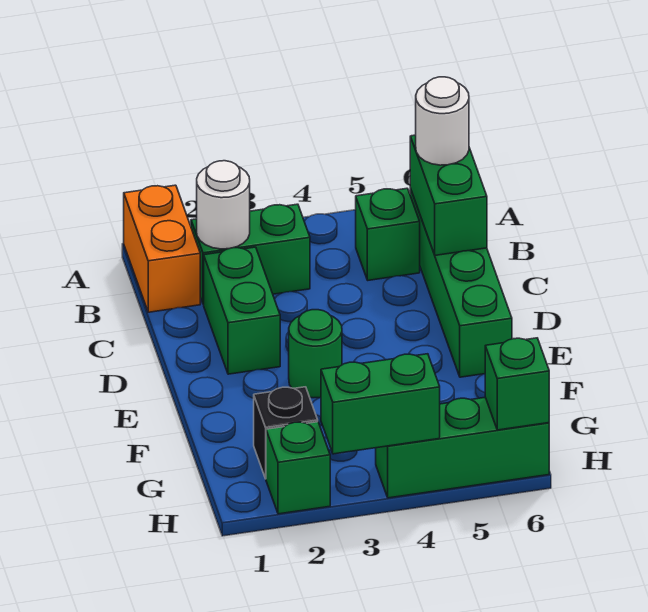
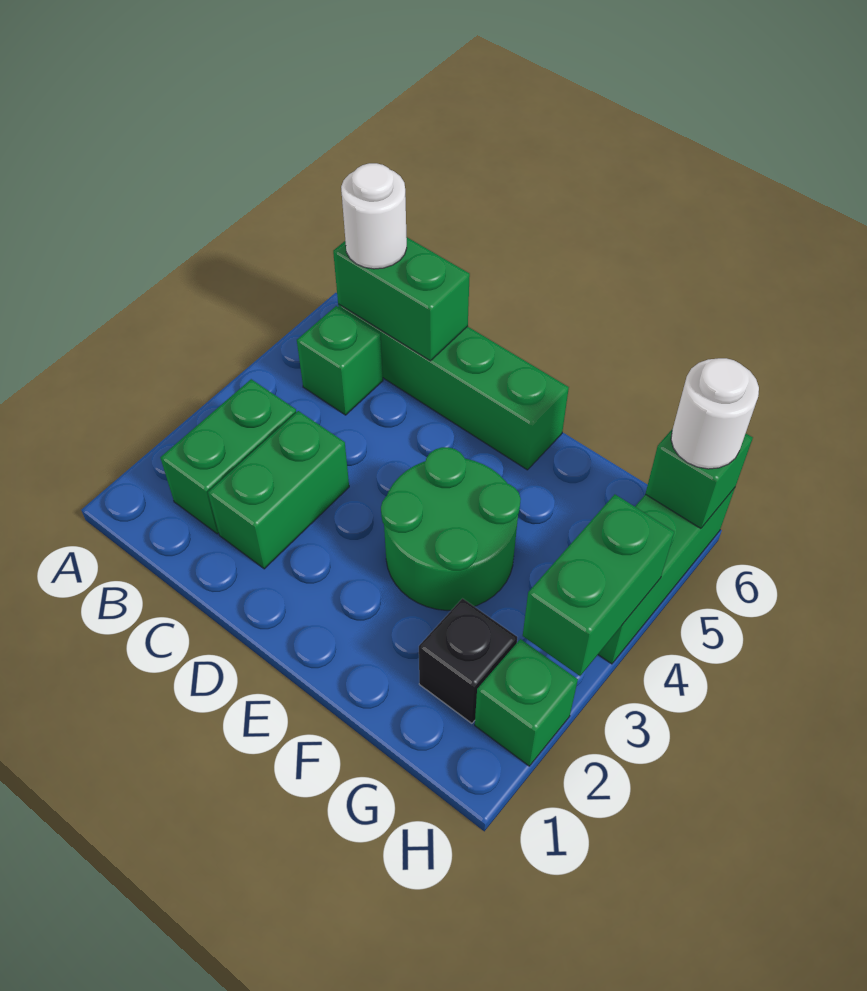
orange brick A1:B1 level 1 -> none
white round brick B2 level 2 -> white round brick H6 level 3
green brick C2:D2 level 1 -> green brick C2:C3 level 1
green round brick E3 level 1 -> green round brick E3:F4 level 1

